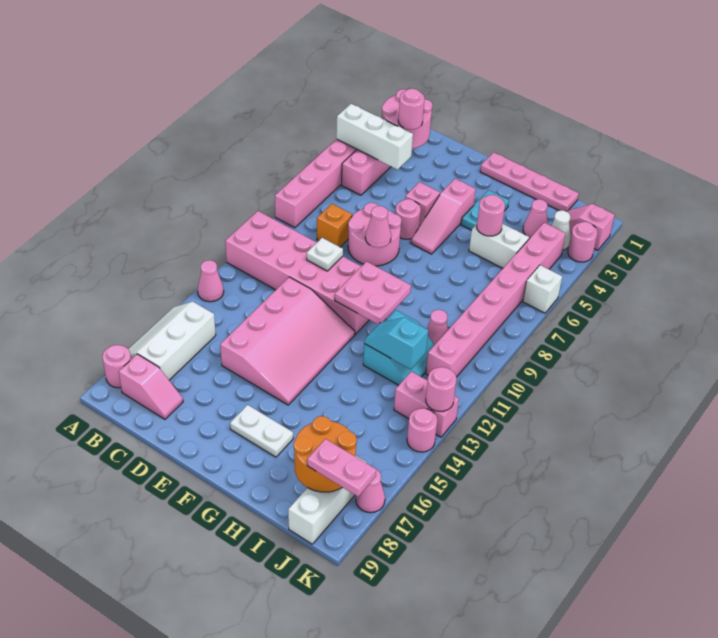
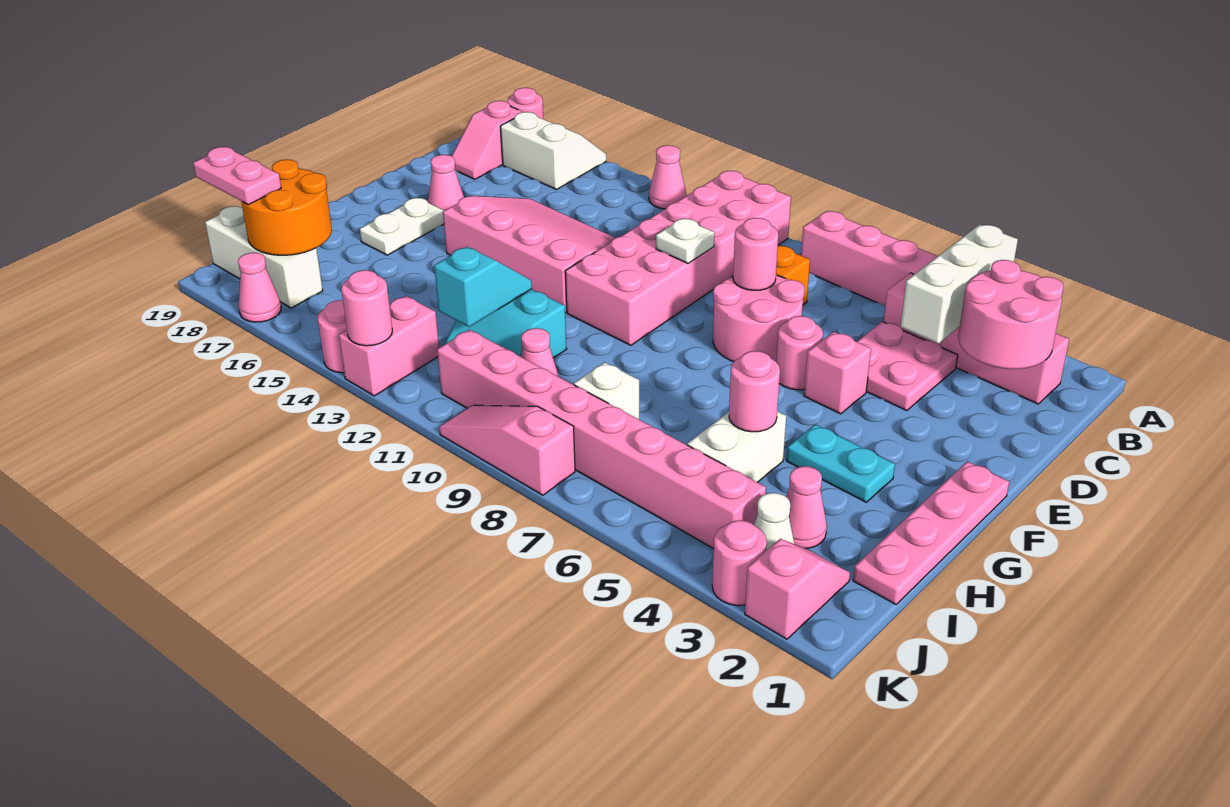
white slope A15:B17 level 1 top B -> white slope A16:B17 level 1 top B
pink round brick C3 level 3 -> pink round brick D8 level 2
pink slope D12:F15 level 1 top D -> pink slope D12:F15 level 1 top F
pink cone E8 level 2 -> pink cone E17 level 1
pink slope F4:F6 level 1 top 4 -> pink slope K8:K10 level 1 top 8
pink plate F10:G11 level 2 -> pink plate C4:D5 level 1
pink plate J18:K18 level 3 -> pink plate J18:J19 level 3
white brick K6 level 1 -> white brick I8 level 1

